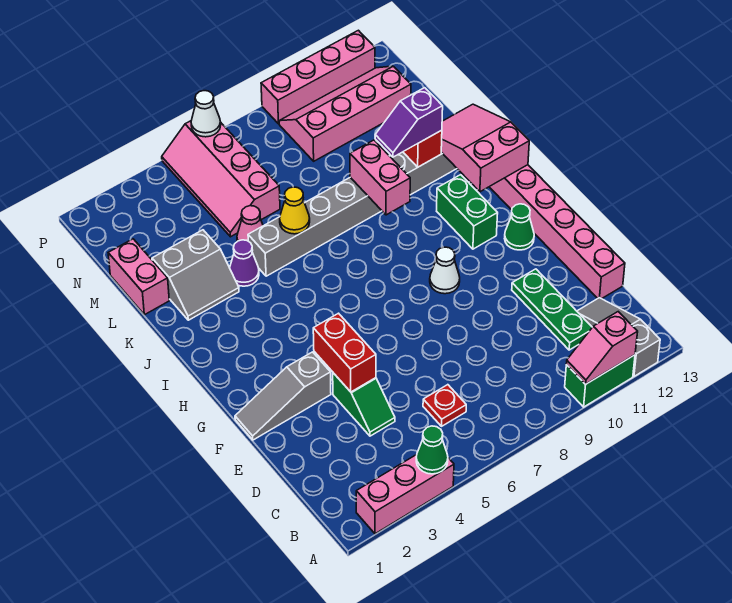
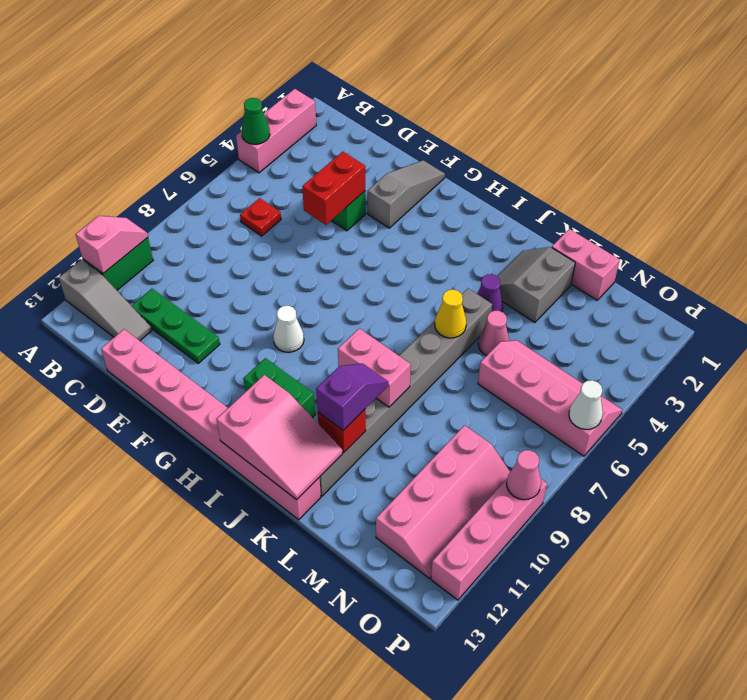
red brick E4:F4 level 2 -> red brick E4:E5 level 2
green cone G12 level 1 -> none
none -> pink cone P9 level 2

